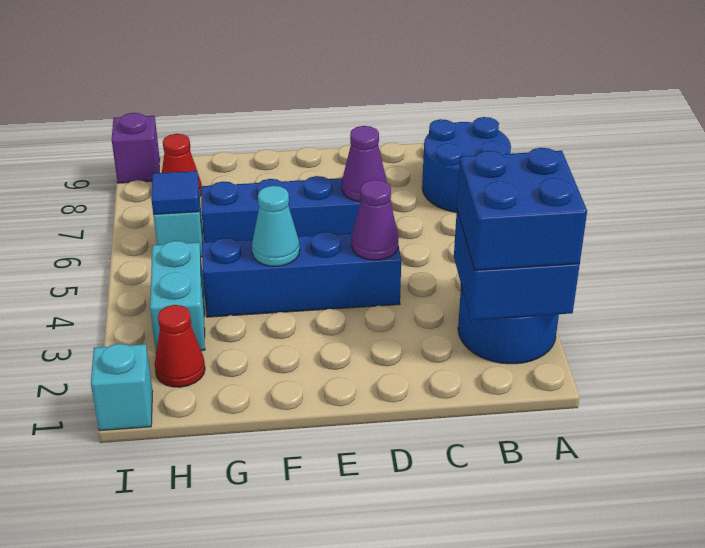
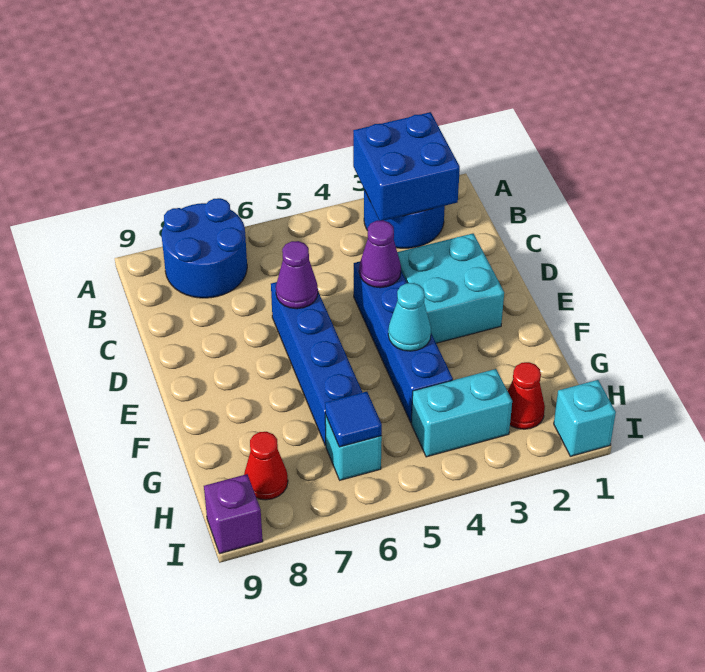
blue brick A2:B3 level 3 -> none
none -> cyan brick D2:E3 level 1

